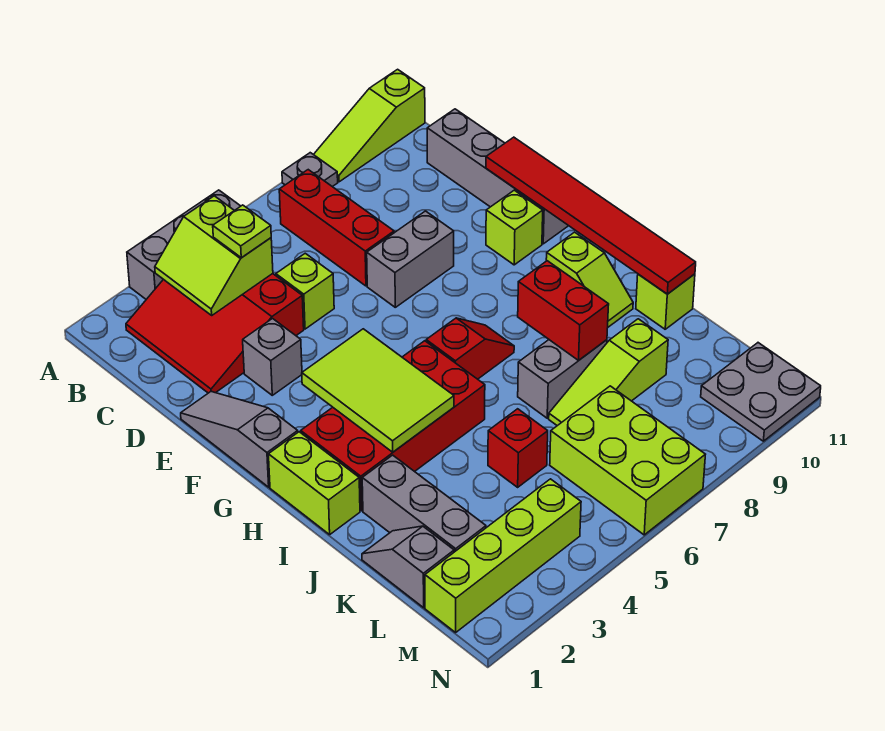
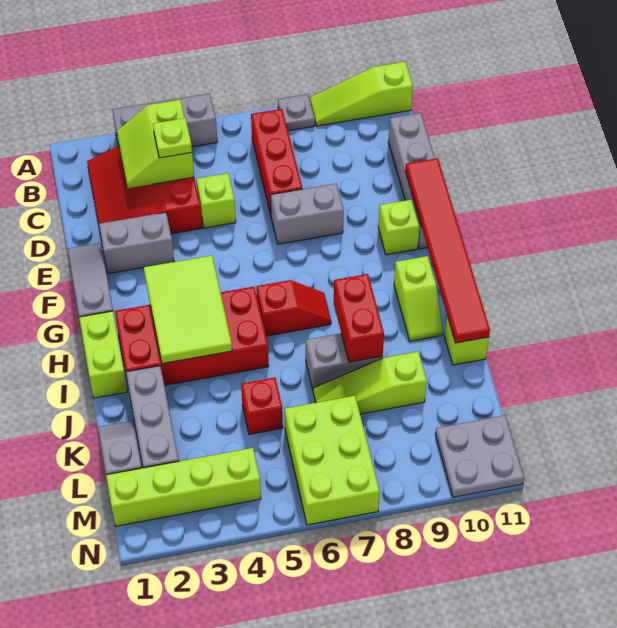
grey brick E3 level 1 -> grey brick E2:E3 level 1

